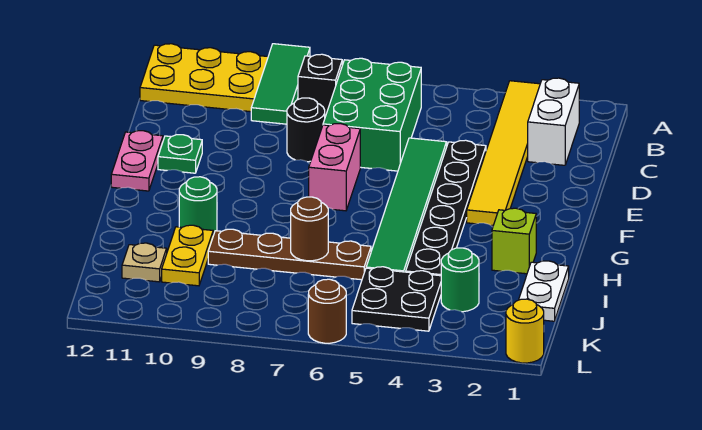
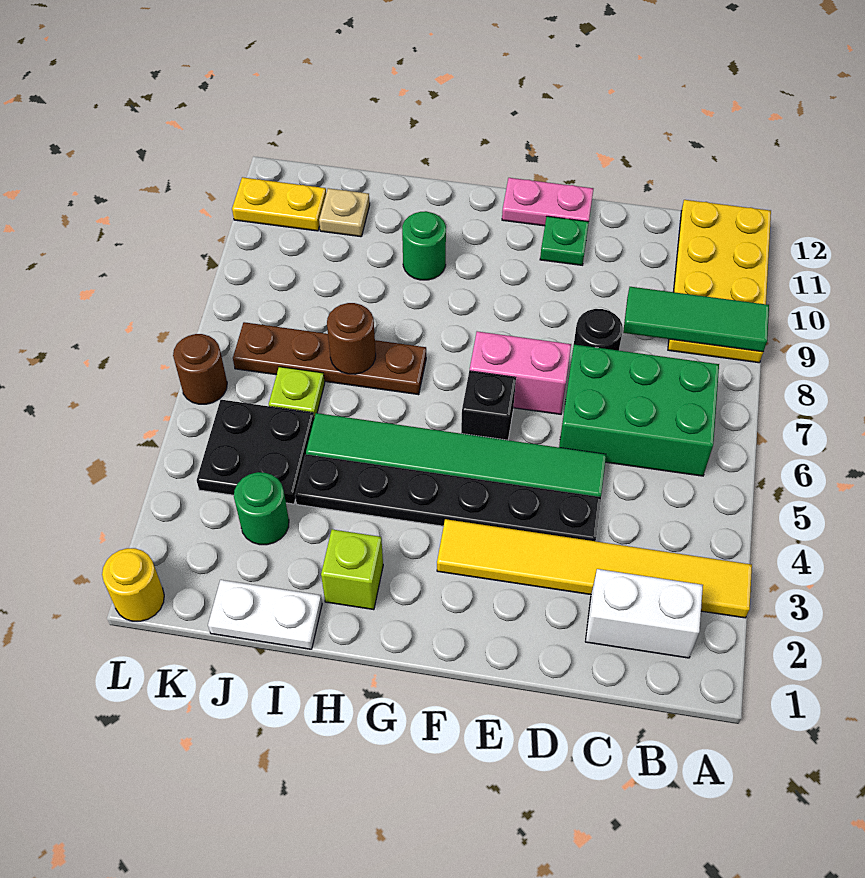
black brick B8 level 1 -> black brick F6 level 1
brown plate I6:I9 level 1 -> brown plate H7:K7 level 1
yellow plate I10:J10 level 1 -> yellow plate K11:L11 level 1
none -> lime plate J6 level 1

